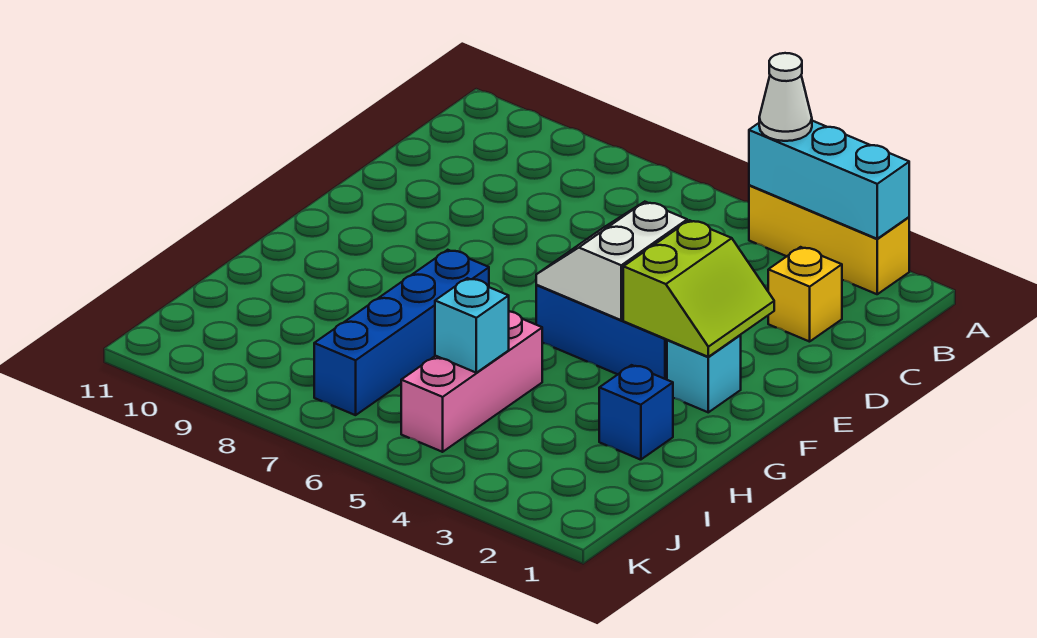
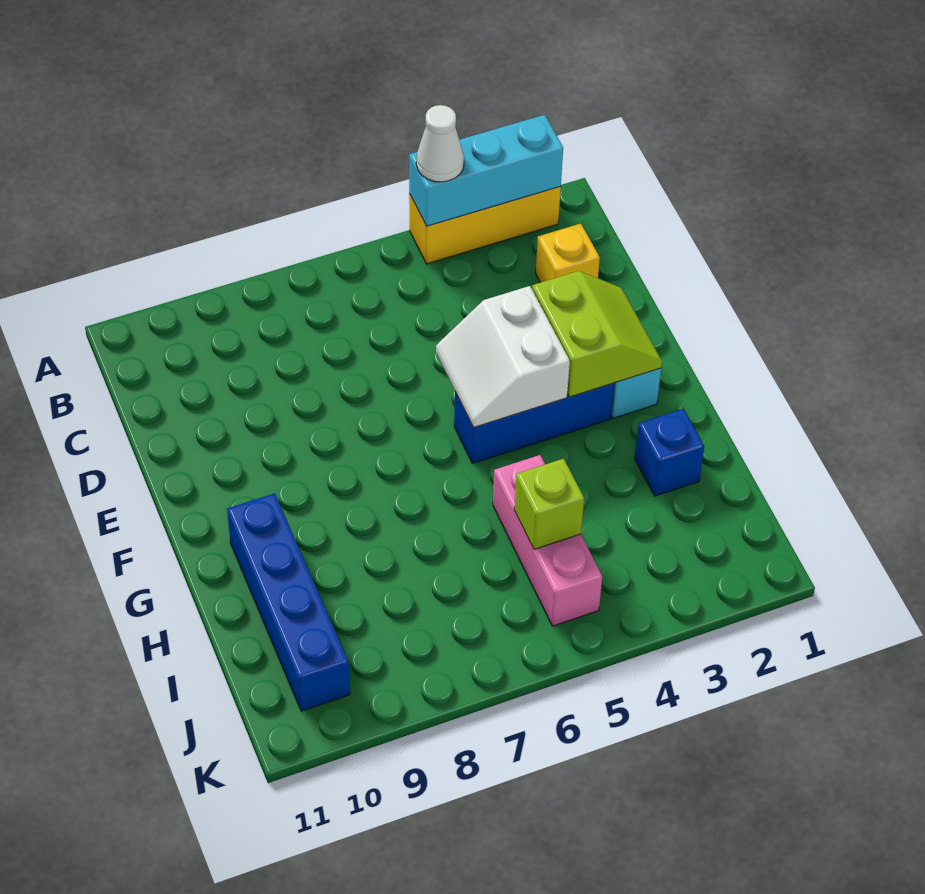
blue brick G7:J7 level 1 -> blue brick G10:J10 level 1
cyan brick I5 level 2 -> lime brick I5 level 2

